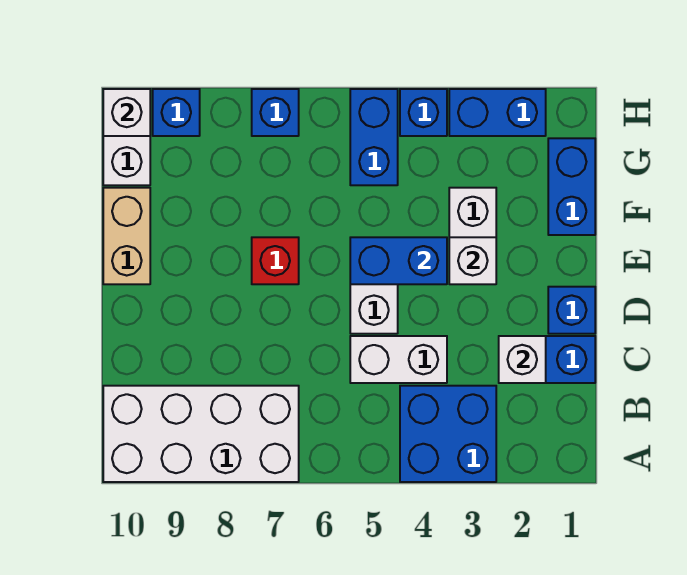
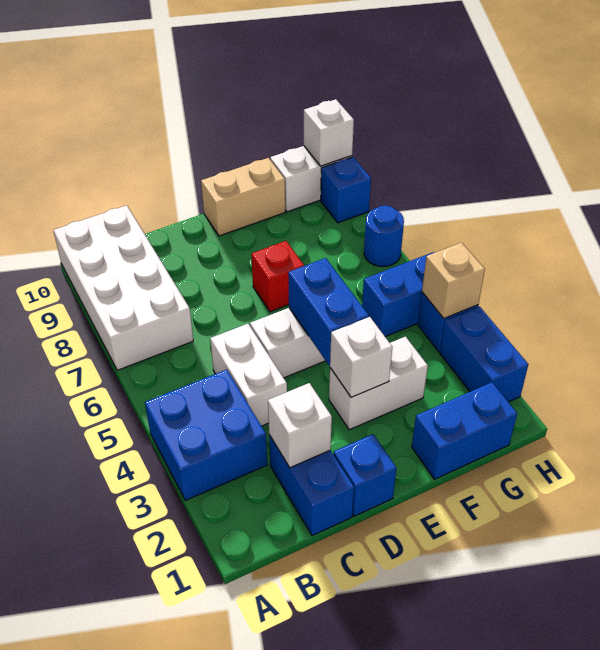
none -> tan brick H4 level 2
blue brick H7 level 1 -> blue round brick H7 level 1

